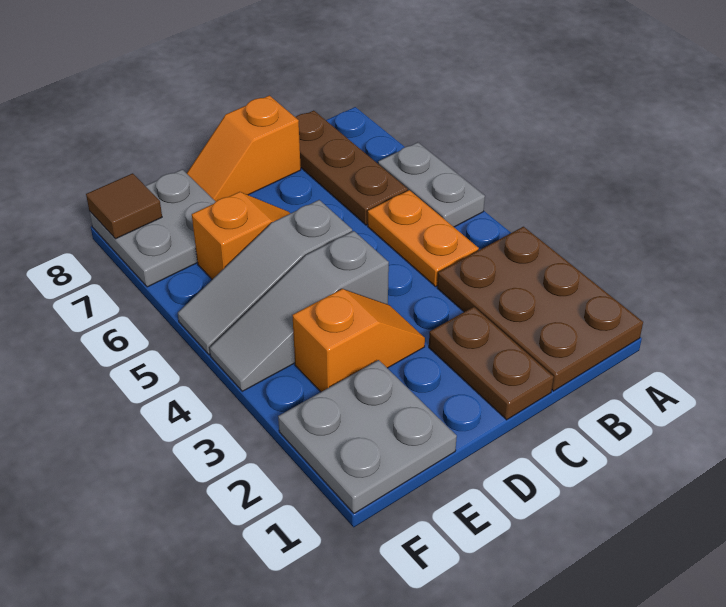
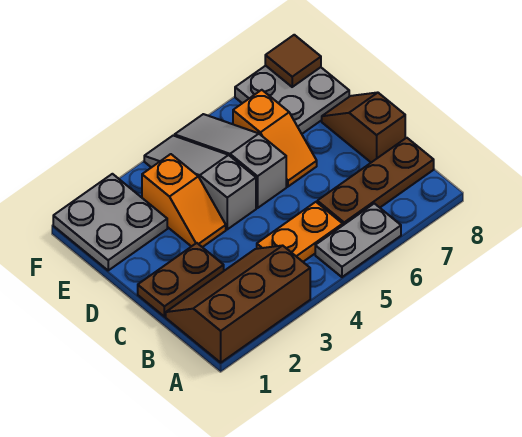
brown plate A1:B3 level 1 -> brown slope A1:B3 level 1 top A
orange slope C8:D8 level 1 top C -> brown slope C8:D8 level 1 top C

